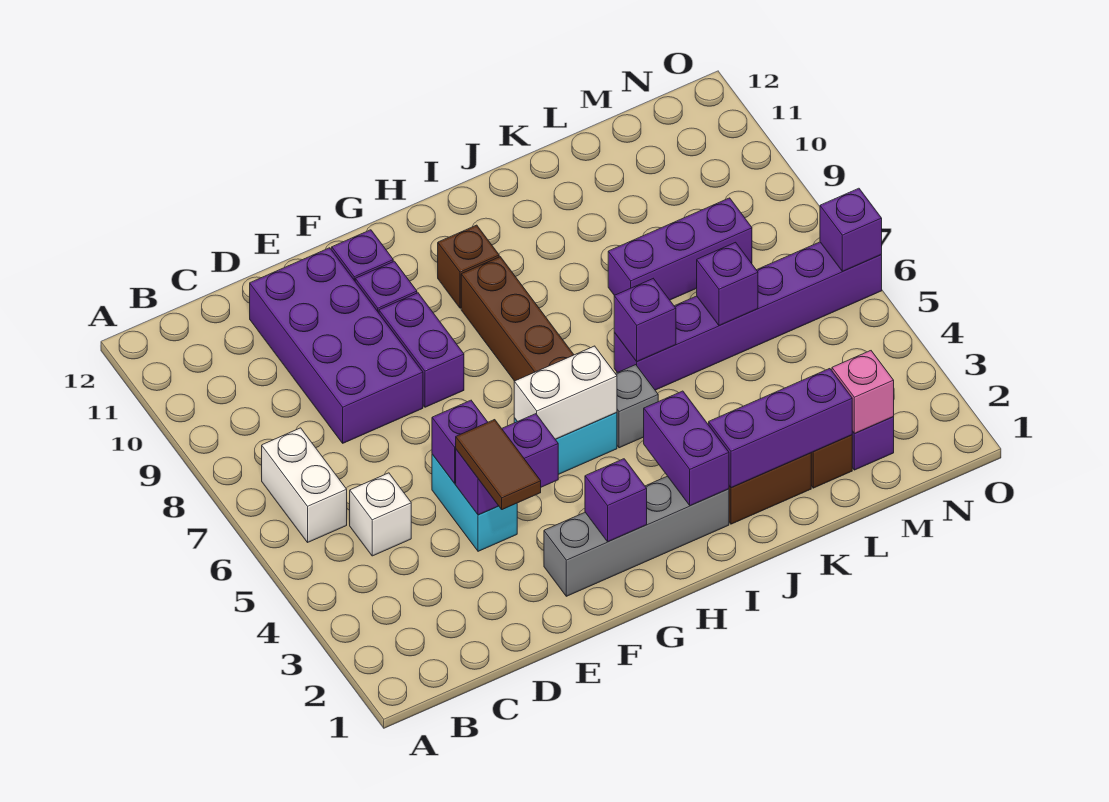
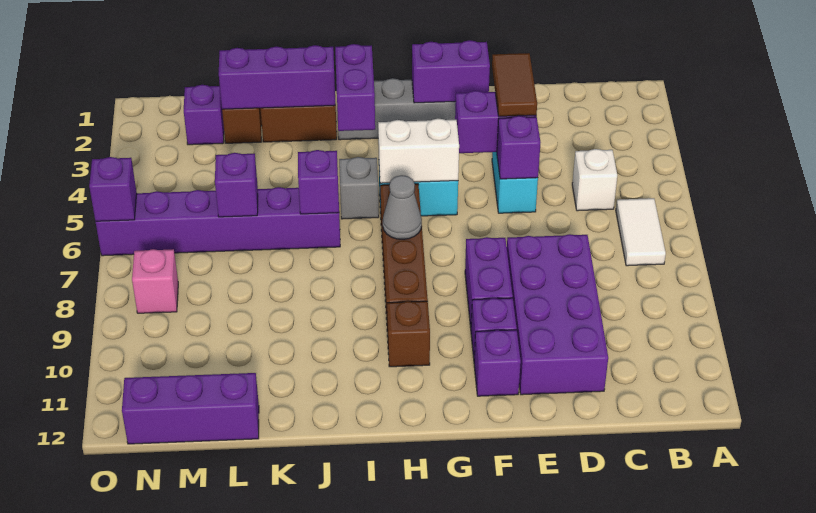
white brick B6:B7 level 1 -> white tile B6:B7 level 1
purple brick G2 level 2 -> purple brick F2:G2 level 2
none -> grey cone H7 level 2
purple brick K8:M8 level 1 -> purple brick L12:N12 level 1
pink brick M2 level 2 -> pink brick N8 level 1

